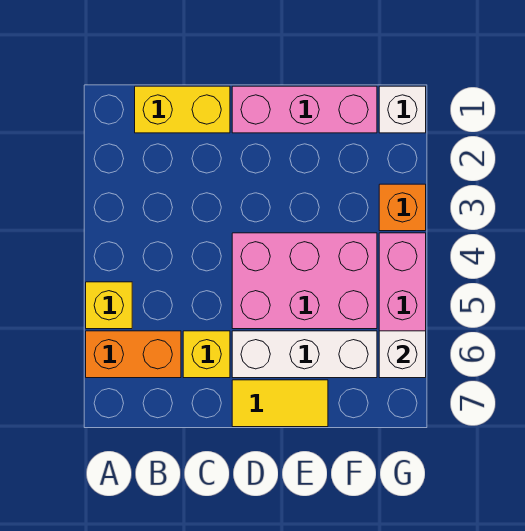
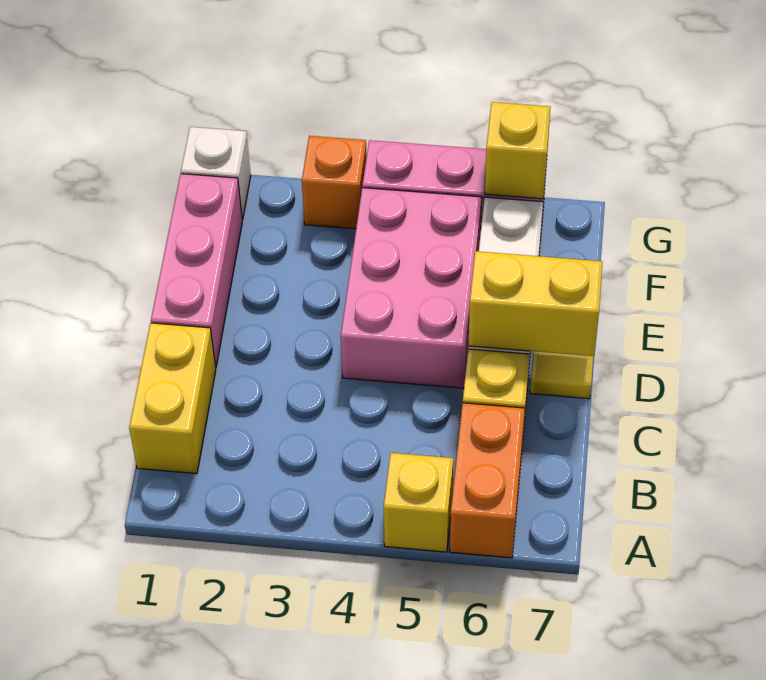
none -> yellow brick D6:D7 level 2
white brick G6 level 2 -> yellow brick G6 level 2

